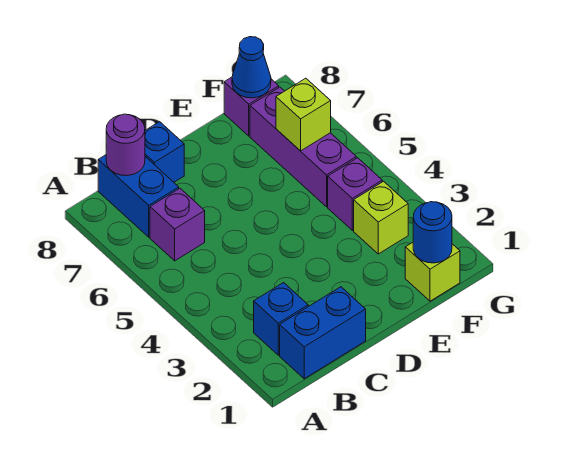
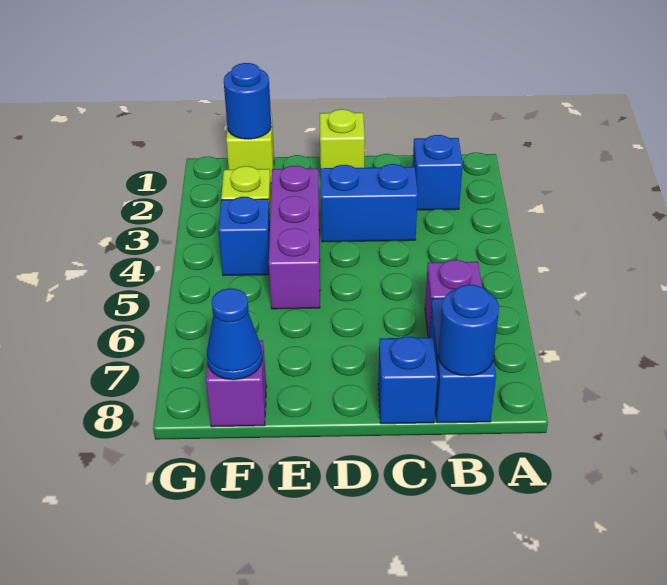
blue brick B1:C1 level 1 -> blue brick C3:D3 level 1
purple round brick B8 level 2 -> blue round brick B8 level 2
purple brick F4 level 1 -> blue brick F4 level 1
purple brick F5:F7 level 1 -> purple brick E3:E5 level 1
lime brick F6 level 2 -> lime brick D1 level 1

